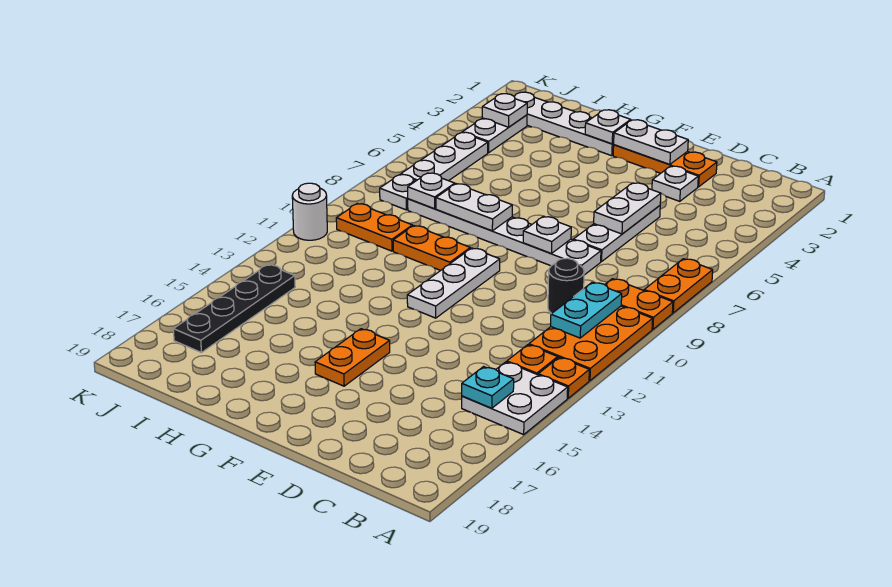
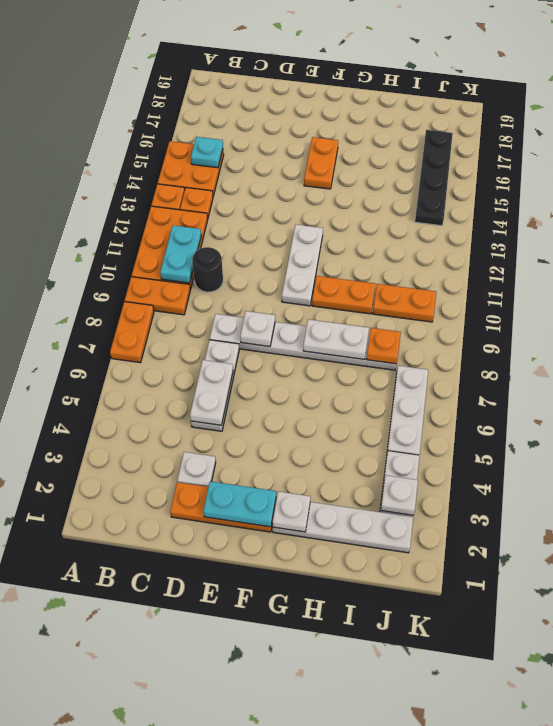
white plate A14:B15 level 1 -> orange plate A14:B15 level 1
white plate E2:F2 level 2 -> cyan plate E2:F2 level 2
white plate I8 level 2 -> orange plate I8 level 2
white plate J8 level 1 -> none
white round brick K11 level 1 -> none

